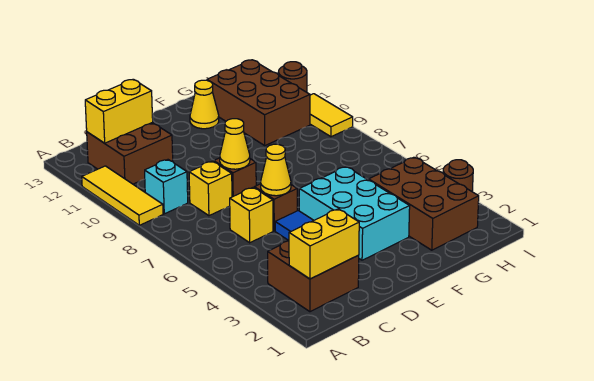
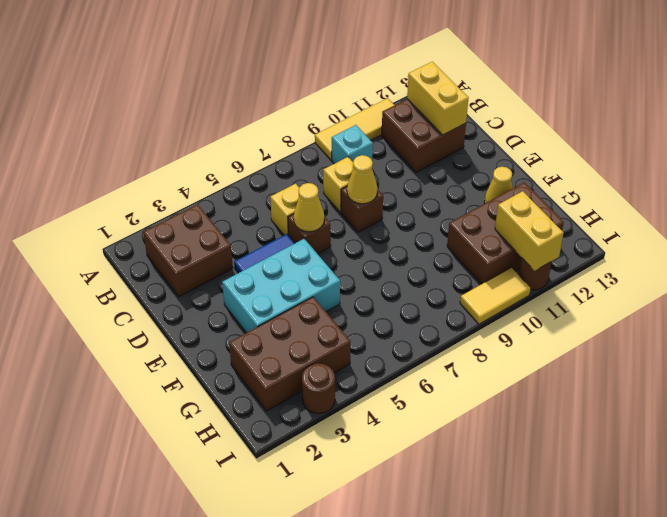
yellow brick B2:C2 level 2 -> yellow brick H11:I11 level 2

